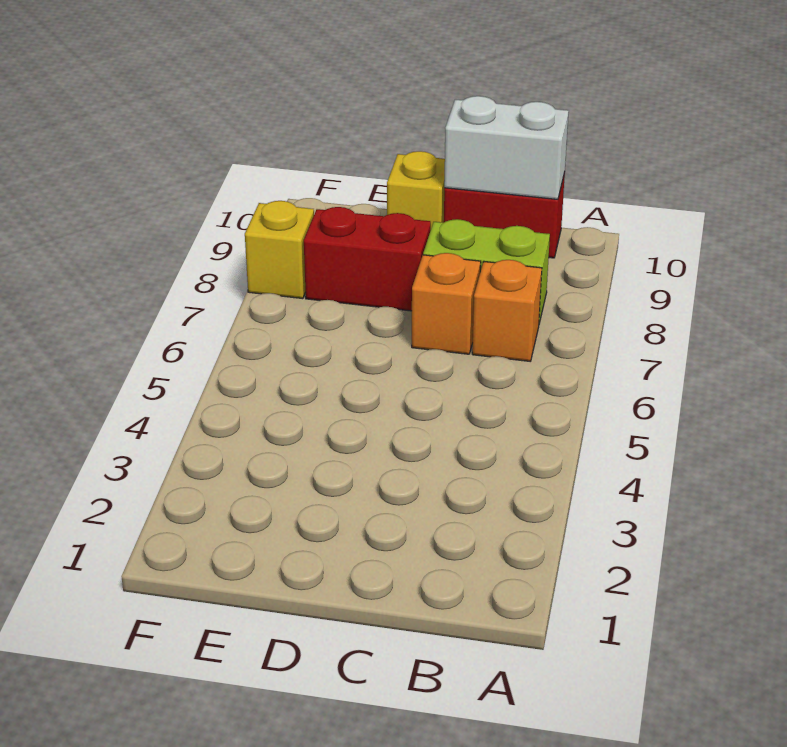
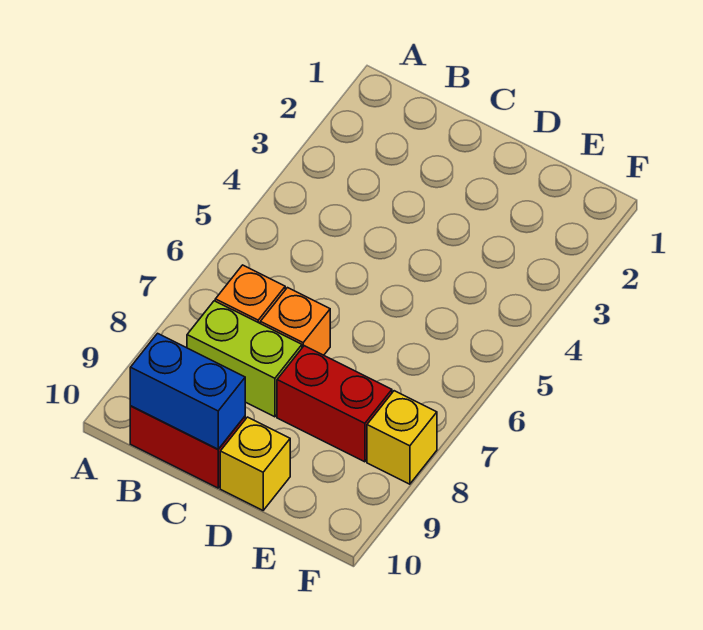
white brick B10:C10 level 2 -> blue brick B10:C10 level 2

